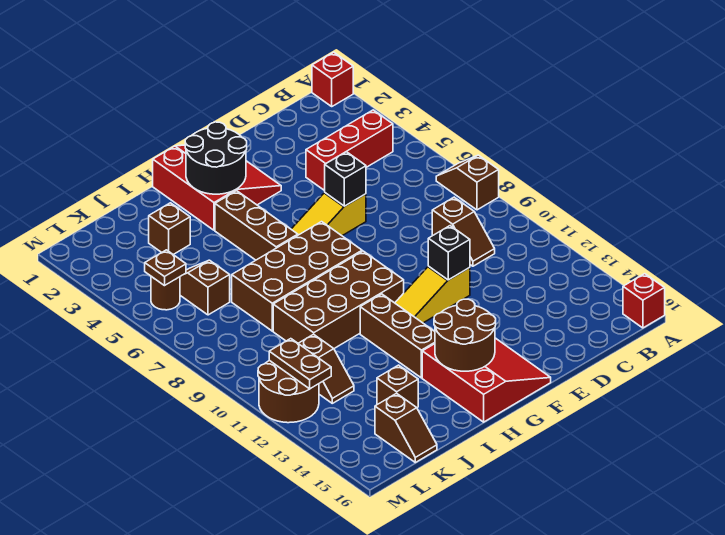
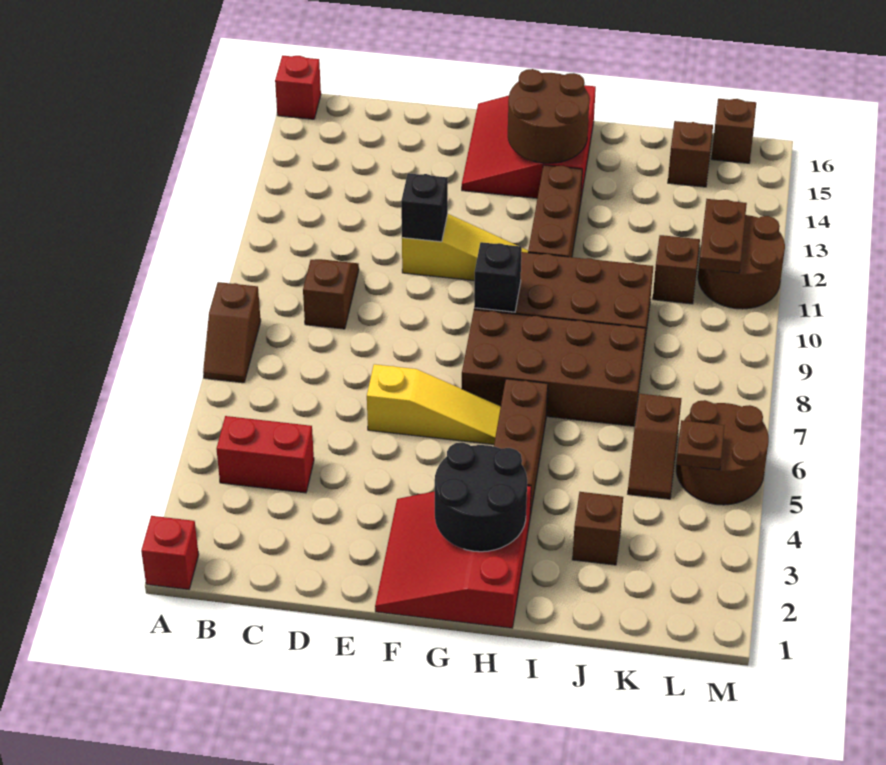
red brick B4:D4 level 1 -> red brick B4:C4 level 1
black brick E6 level 2 -> black brick G9 level 2
brown brick J14 level 1 -> brown brick L16 level 1
brown round brick L5 level 1 -> brown round brick L5:M6 level 1

